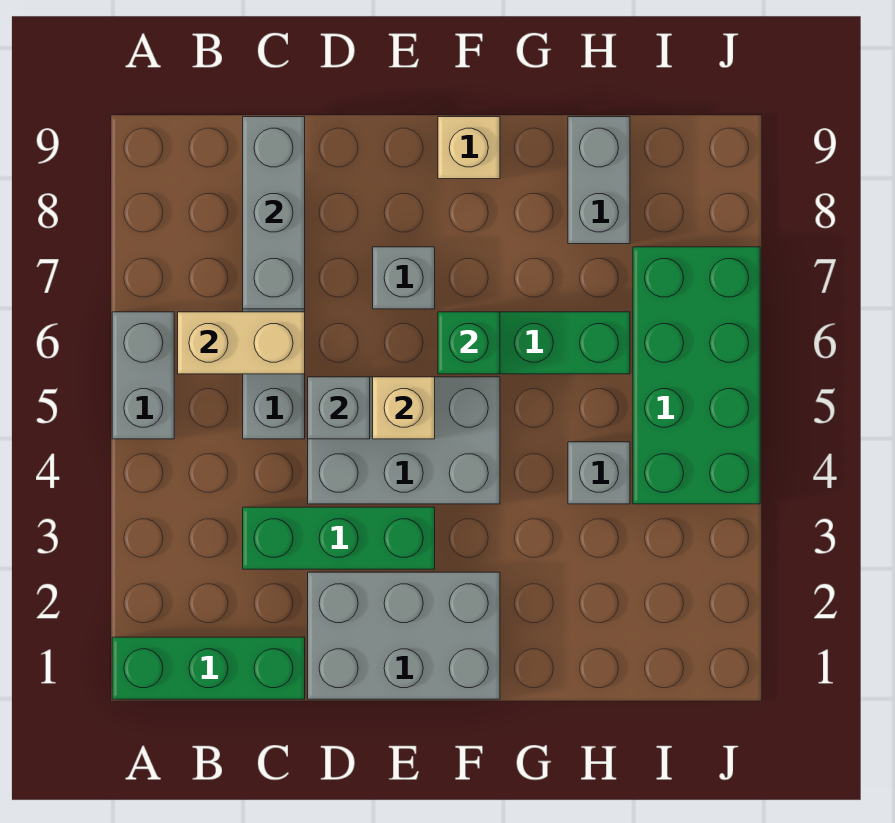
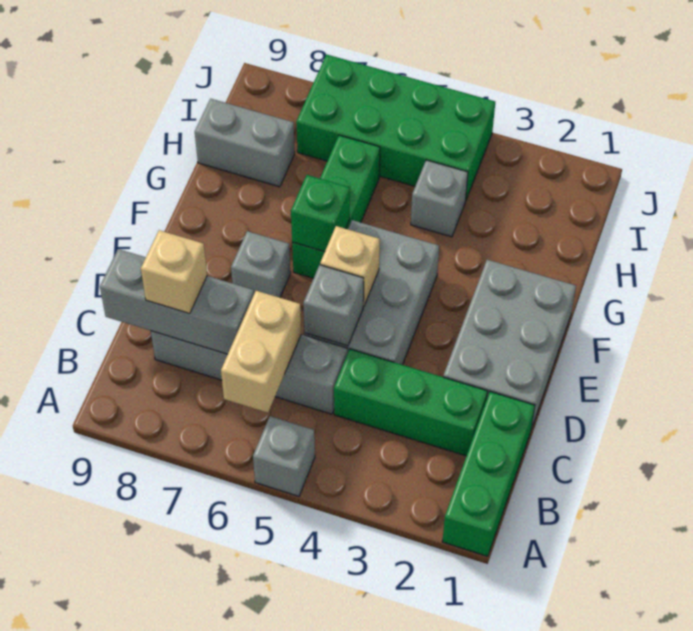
grey brick A5:A6 level 1 -> grey brick A5 level 1
green brick C3:E3 level 1 -> green brick C2:C4 level 1
tan brick F9 level 1 -> tan brick C8 level 3

